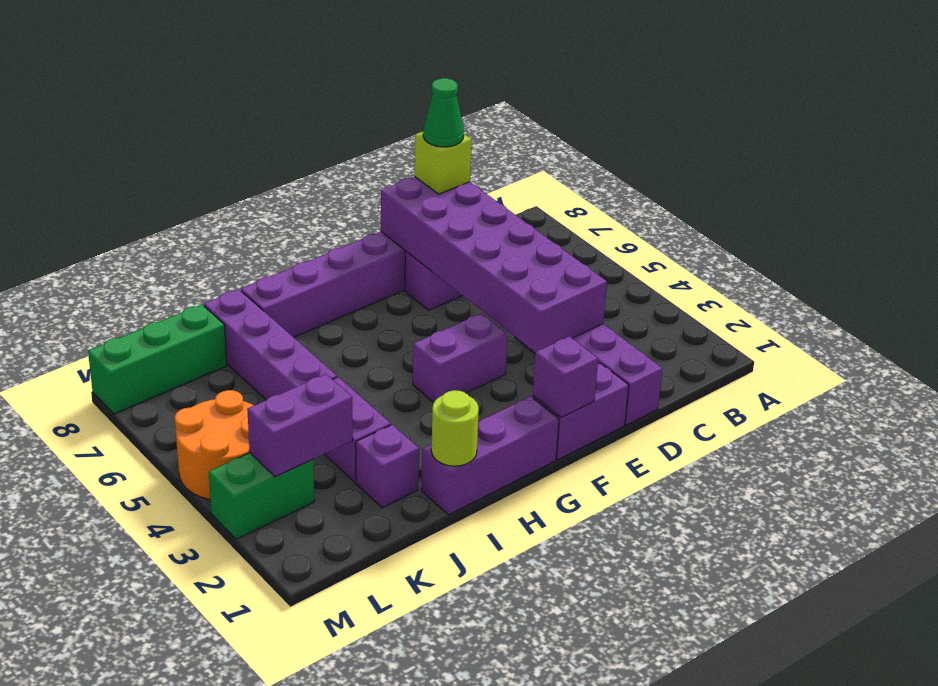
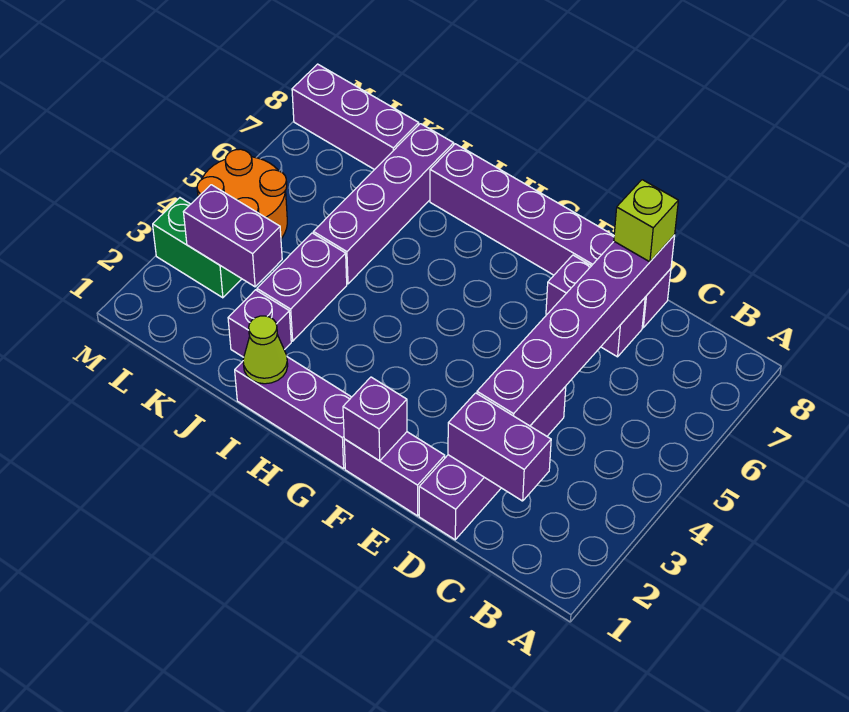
purple brick D3:E8 level 2 -> purple brick D3:D8 level 2
green cone D8 level 4 -> none
purple brick F4:G4 level 1 -> purple brick C2:D2 level 2
lime round brick I1 level 2 -> lime cone I1 level 2
green brick K8:M8 level 1 -> purple brick K8:M8 level 1

